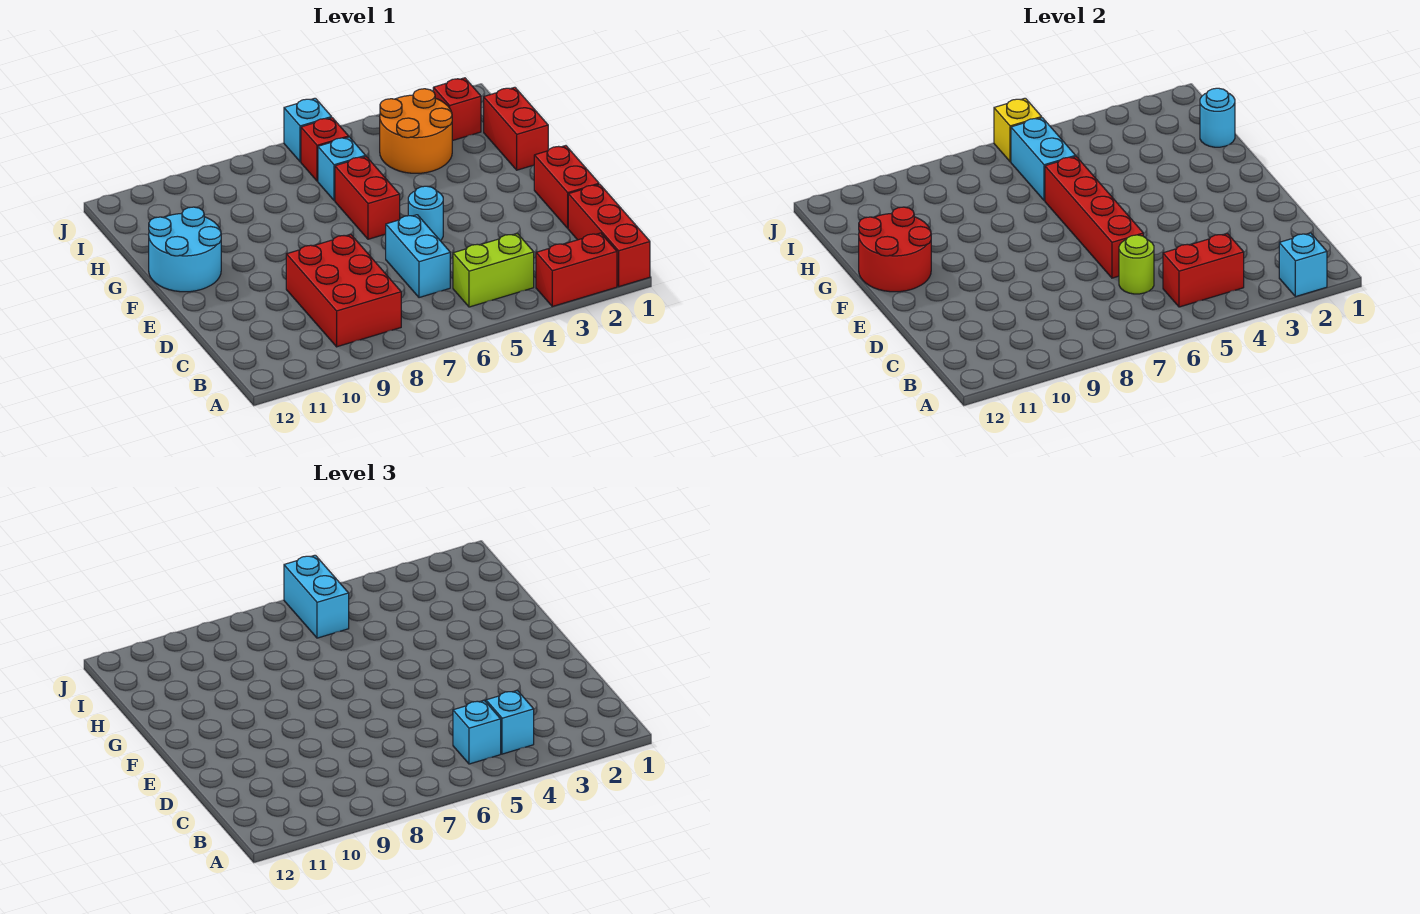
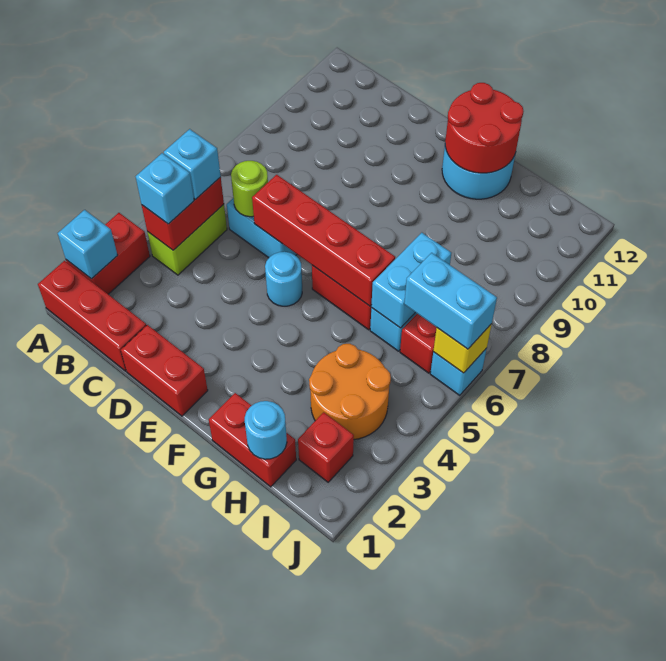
red brick B8:D9 level 1 -> none
cyan brick H6:I6 level 2 -> cyan brick H6:H7 level 2

